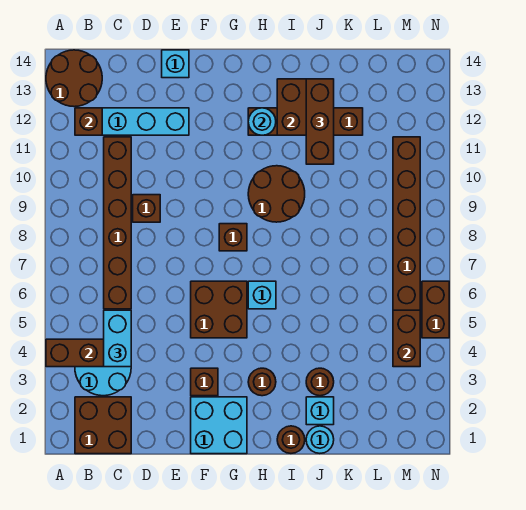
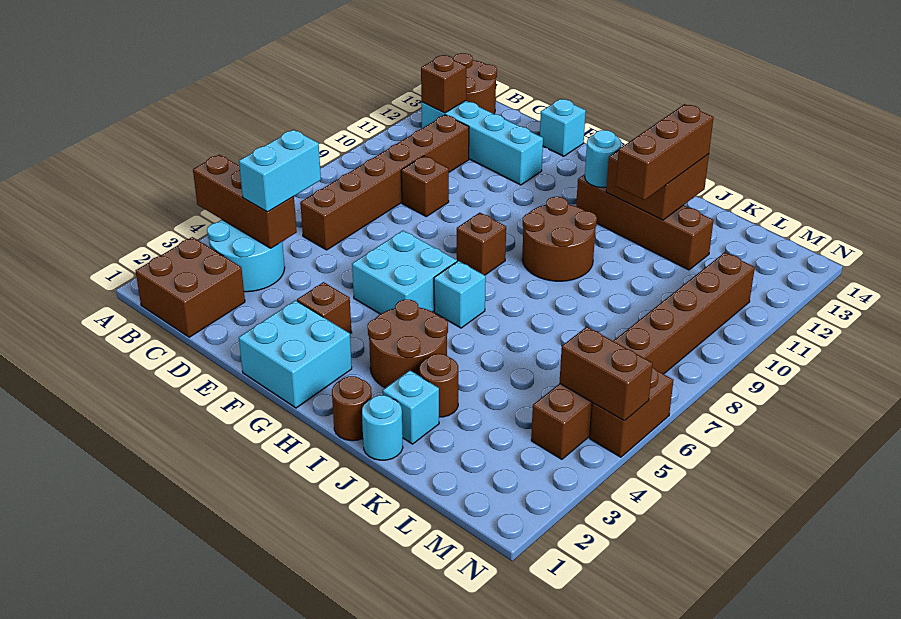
brown brick F5:G6 level 1 -> cyan brick F5:G6 level 1
brown round brick H3 level 1 -> brown round brick H3:I4 level 1
brown brick M4:M5 level 2 -> brown brick M5:N5 level 2

